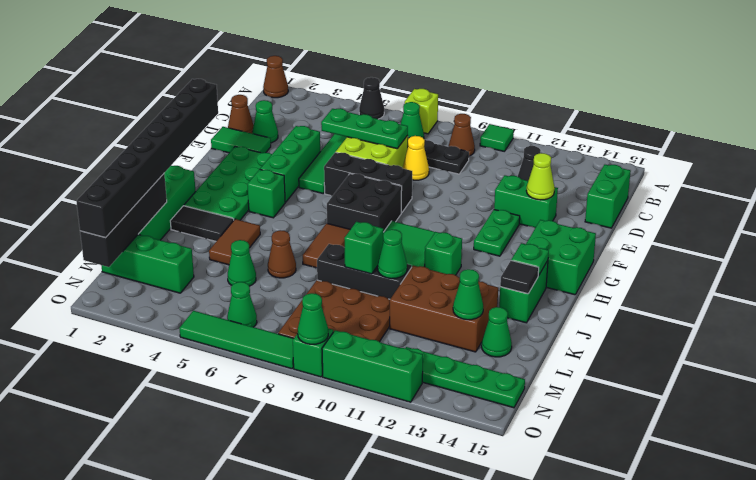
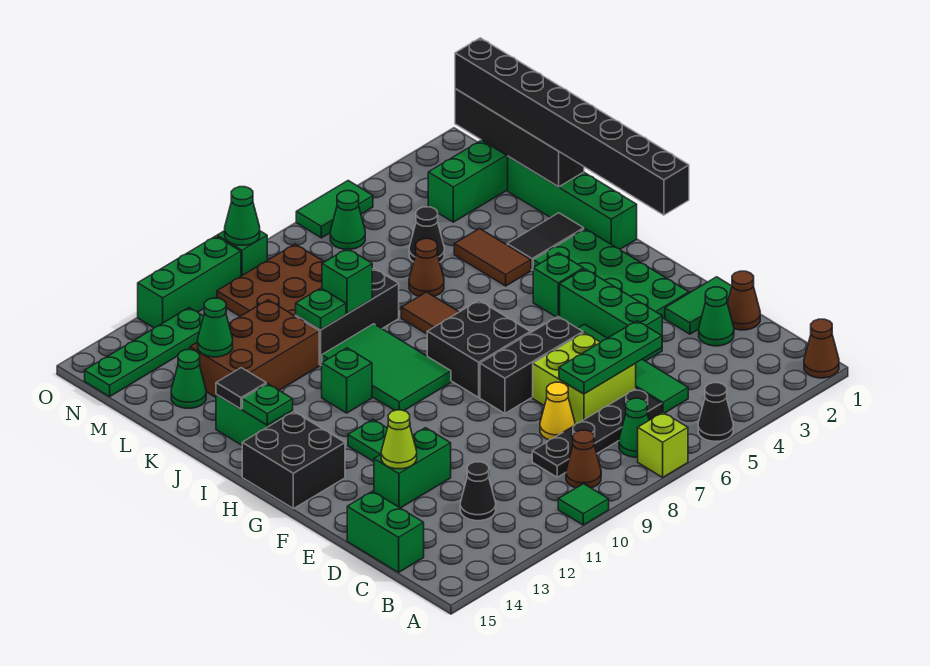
green brick G14:H15 level 1 -> black brick G14:H15 level 1
green cone K10 level 2 -> green plate K10 level 2
green cone L5 level 1 -> black cone L5 level 1
green tile O5:O8 level 1 -> green tile O5:O6 level 1

